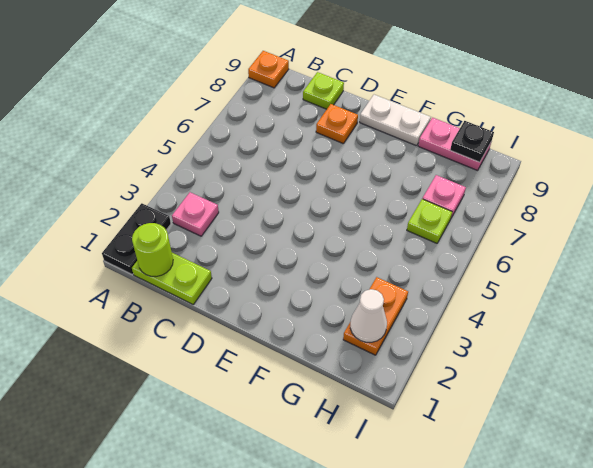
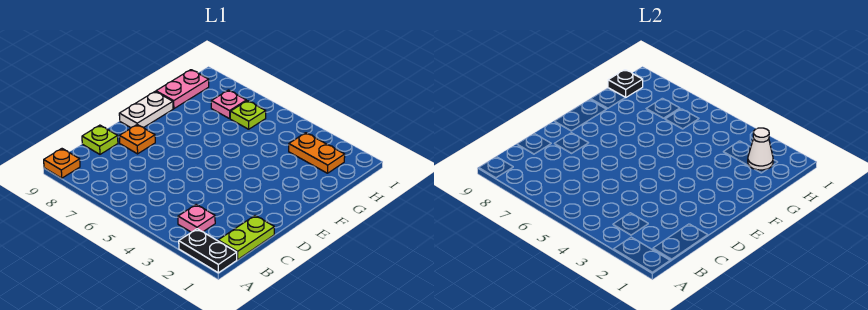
lime round brick B1 level 2 -> none

